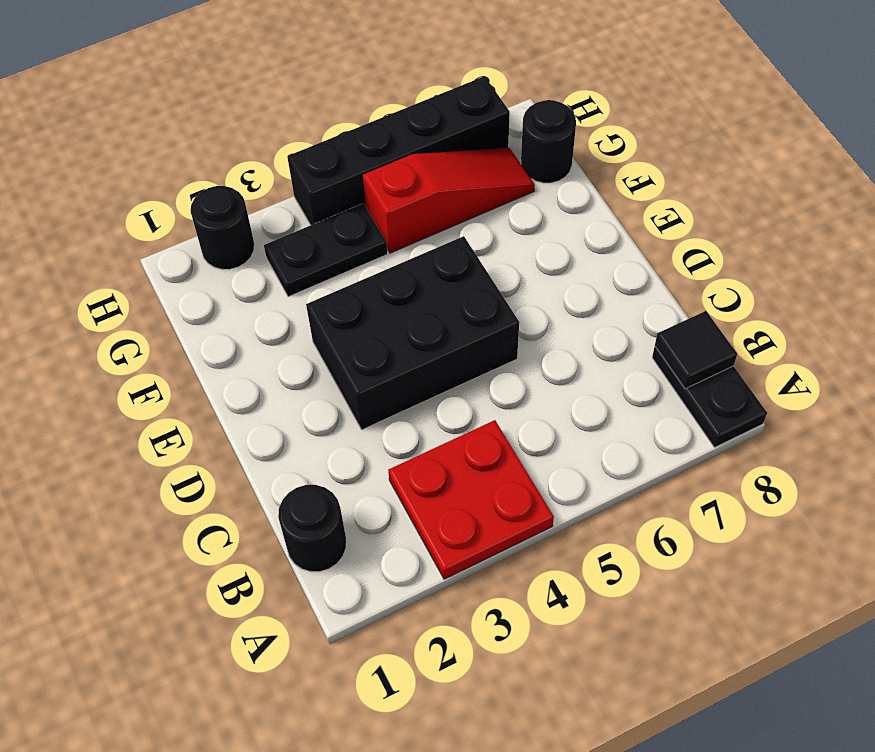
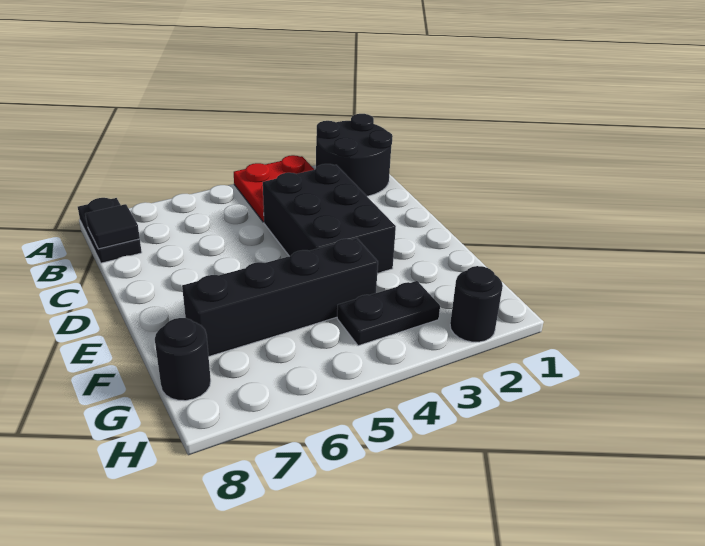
black round brick B1 level 1 -> black round brick A1:B2 level 1
black brick D3:E5 level 1 -> black brick C3:E4 level 1
red slope G5:G7 level 1 top 5 -> none
black brick H4:H7 level 1 -> black brick F4:F7 level 1

